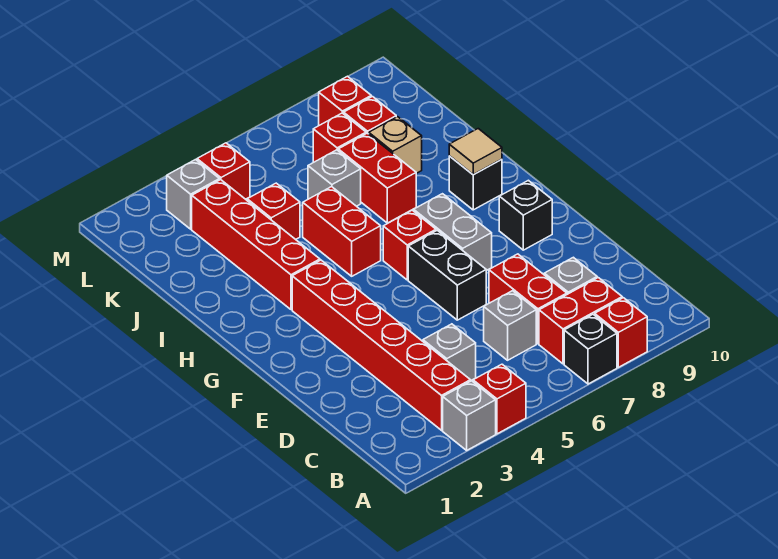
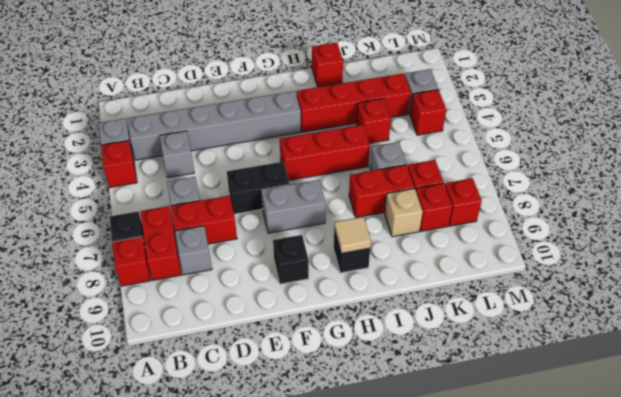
red brick B3:G3 level 1 -> grey brick B3:G3 level 1
red brick G6 level 1 -> red brick I1 level 1
red brick H5:I5 level 1 -> red brick G5:I5 level 1

